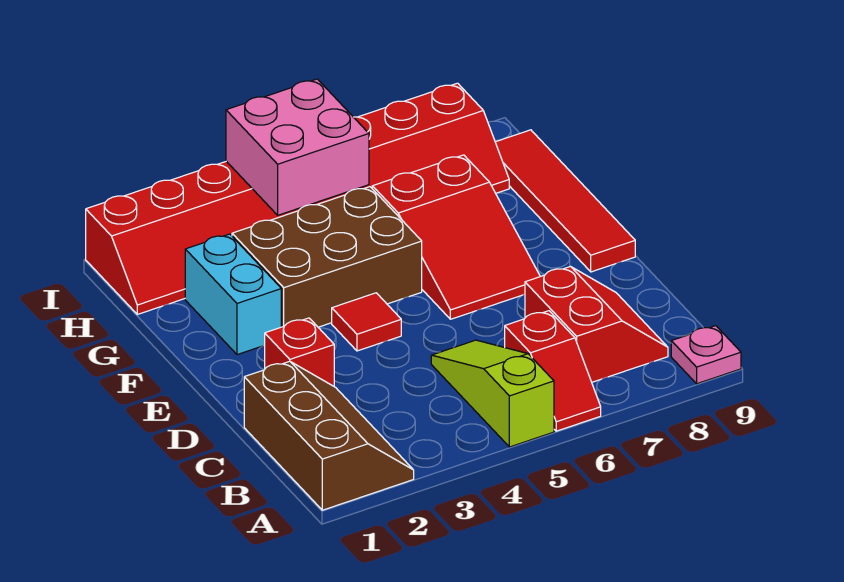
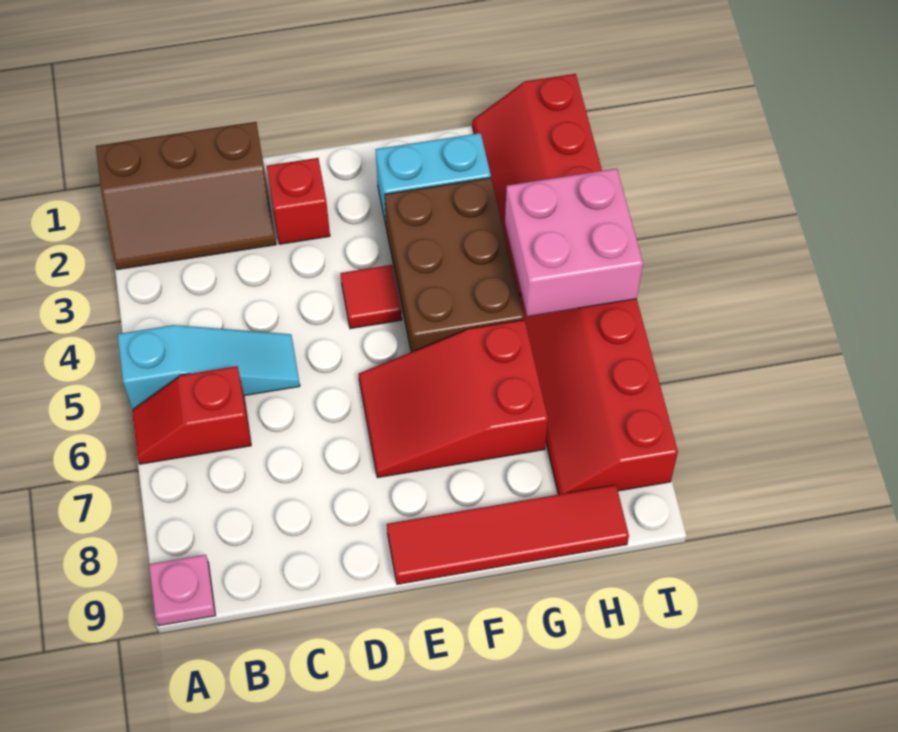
lime slope A5:C5 level 1 top A -> cyan slope A5:C5 level 1 top A
red slope B7:C8 level 1 top 7 -> none

